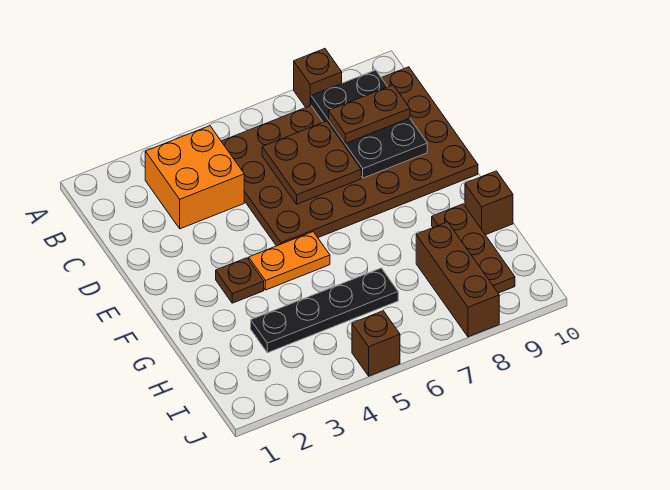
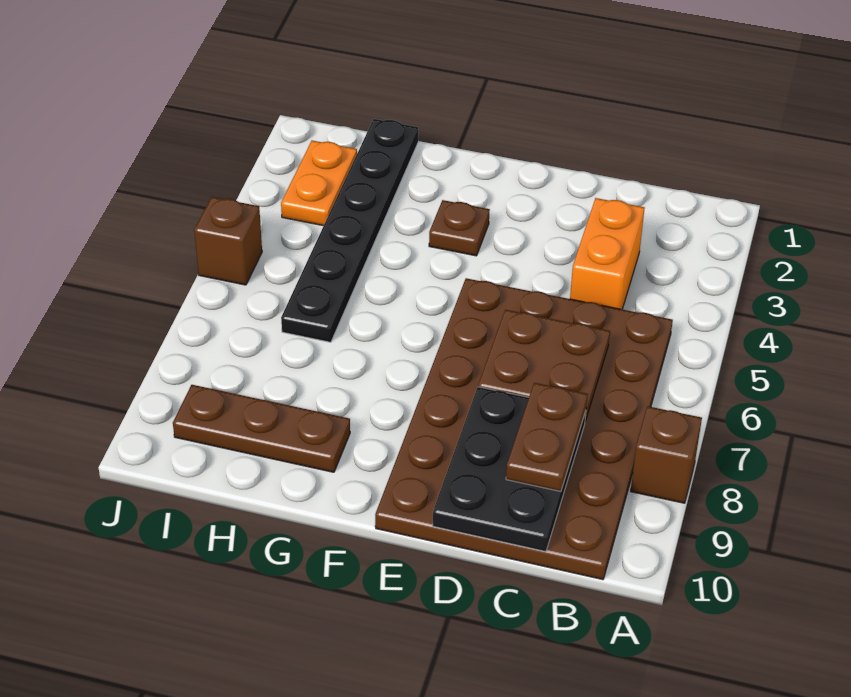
orange brick B3:C4 level 1 -> orange brick C3:C4 level 1
black plate B8:D9 level 2 -> black plate C8:D10 level 2
orange plate F4:F5 level 1 -> orange plate I2:I3 level 1
brown brick G10 level 1 -> none
black plate H3:H6 level 1 -> black plate H1:H6 level 1
brown brick H8:J8 level 1 -> none

